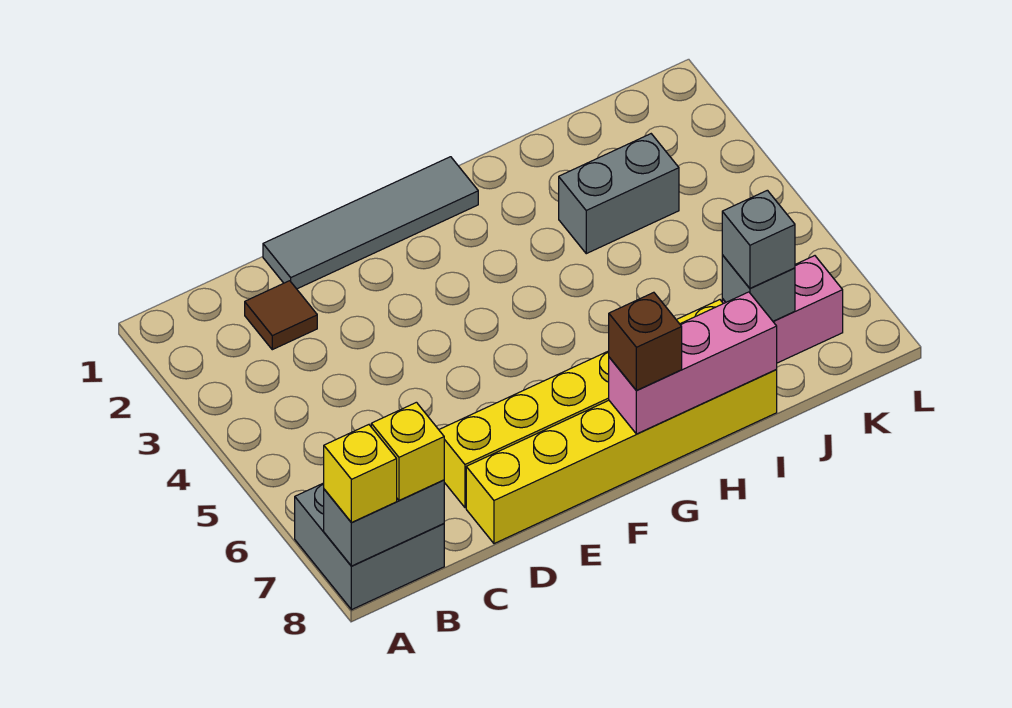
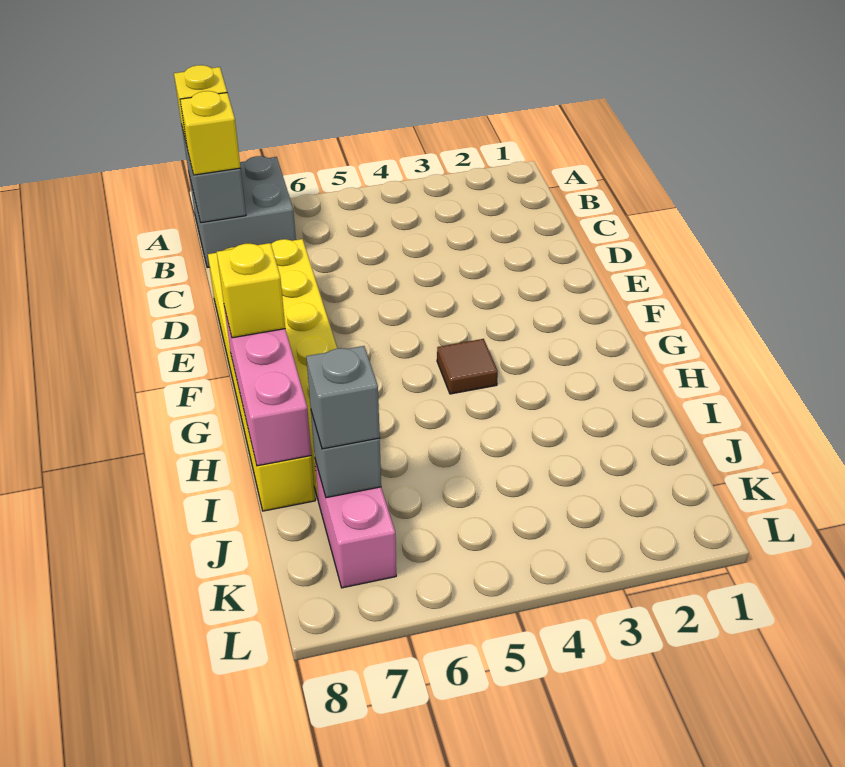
brown tile C2 level 1 -> brown tile G4 level 1
grey tile D1:G1 level 1 -> none
brown brick G8 level 3 -> yellow brick G8 level 3
grey brick I3:J3 level 1 -> none

